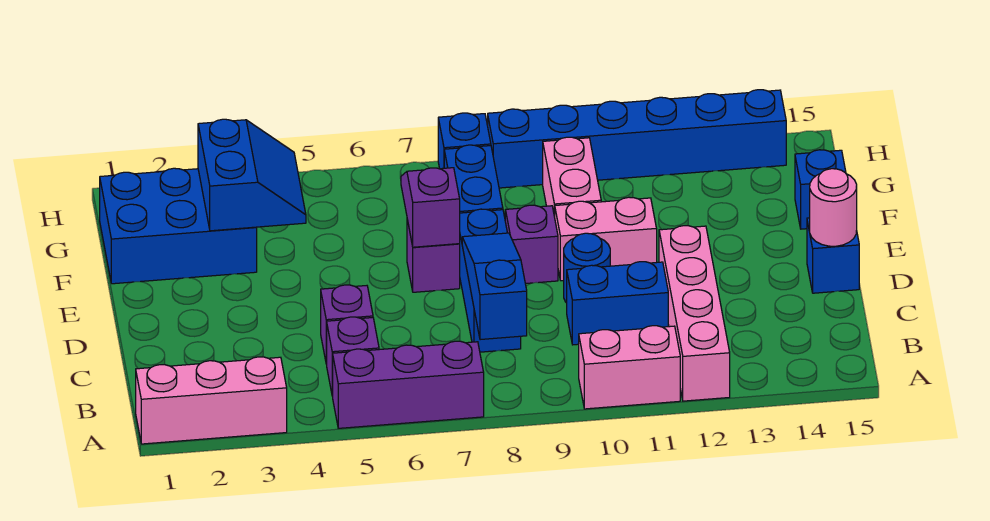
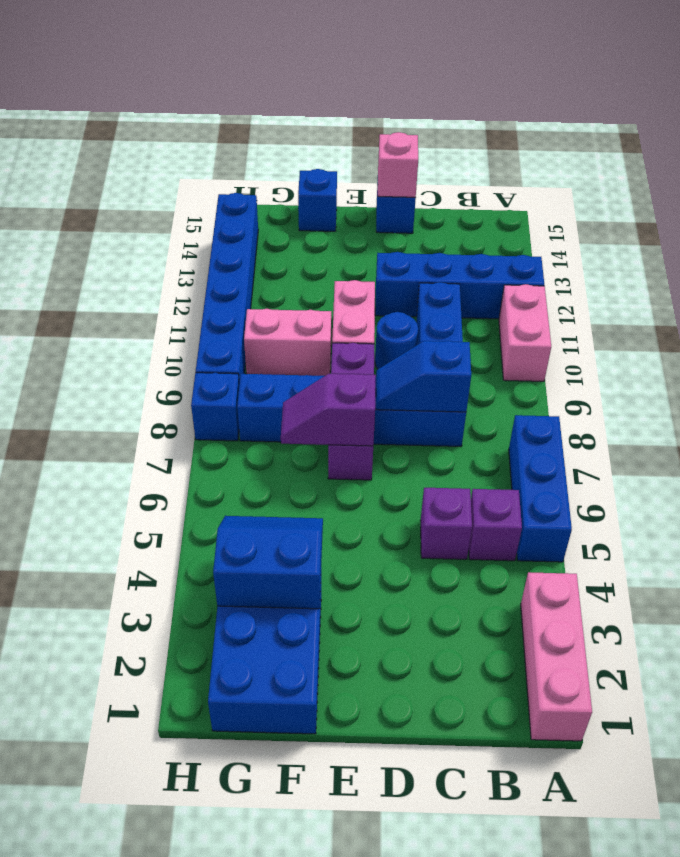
purple brick A5:A7 level 1 -> blue brick A5:A7 level 1
pink brick A12:D12 level 1 -> blue brick A12:D12 level 1
blue slope B8:D8 level 2 top B -> blue slope C8:D8 level 2 top C
pink round brick D15 level 2 -> pink brick D15 level 2

